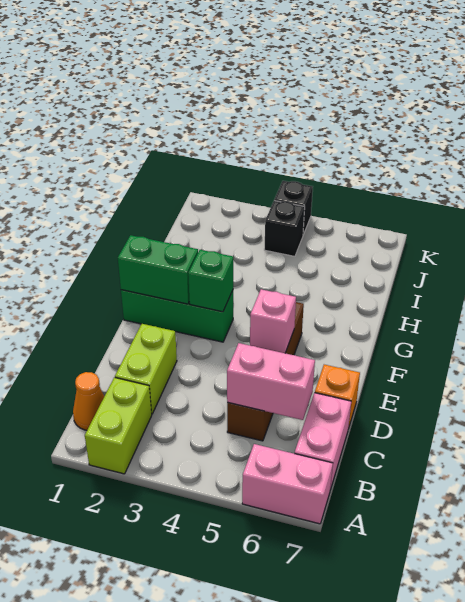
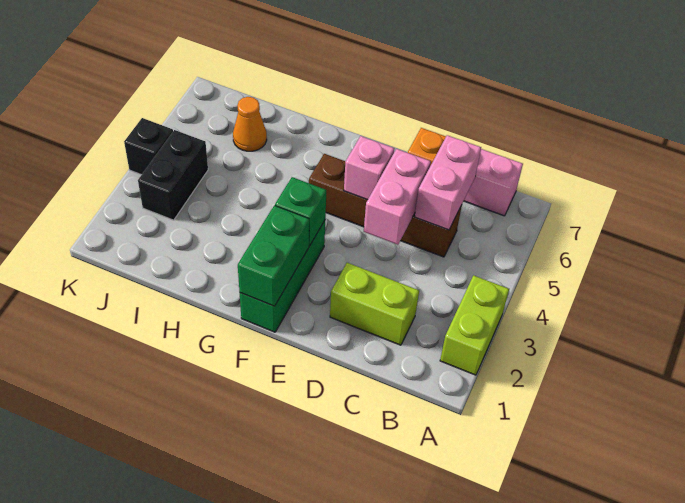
lime brick A2:B2 level 1 -> lime brick A2:A3 level 1
pink brick A6:A7 level 1 -> pink brick D4:D5 level 2
orange cone B1 level 1 -> orange cone I6 level 1
black brick J4 level 1 -> black brick J3:J4 level 1

